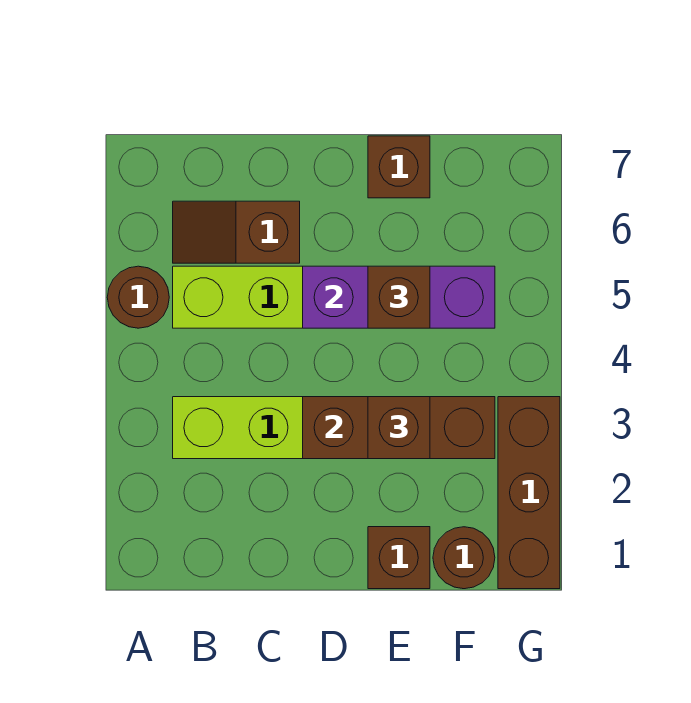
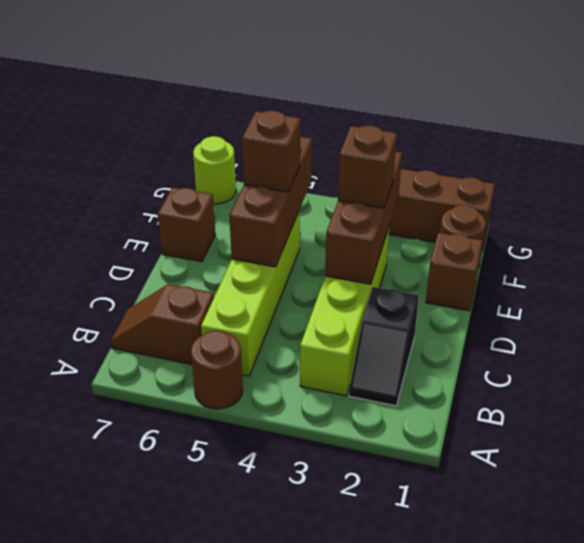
none -> black slope B2:C2 level 1 top C
brown slope B6:C6 level 1 top C -> brown slope B6:B7 level 1 top 6
purple brick D5:F5 level 2 -> brown brick D5:F5 level 2
none -> lime round brick G7 level 1

